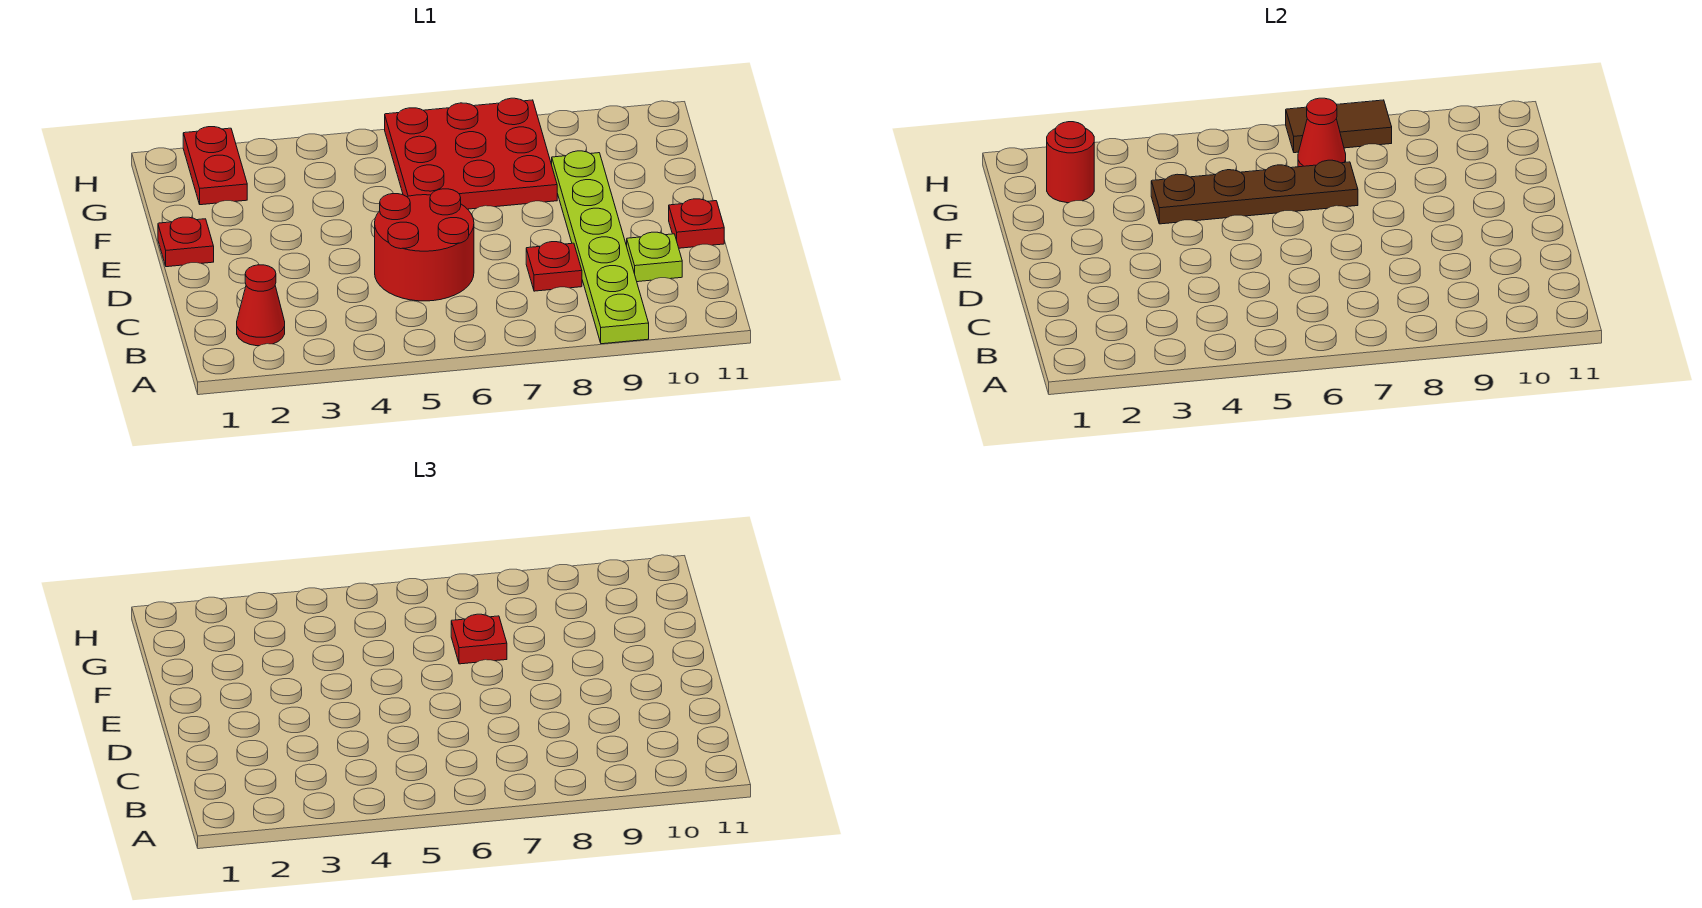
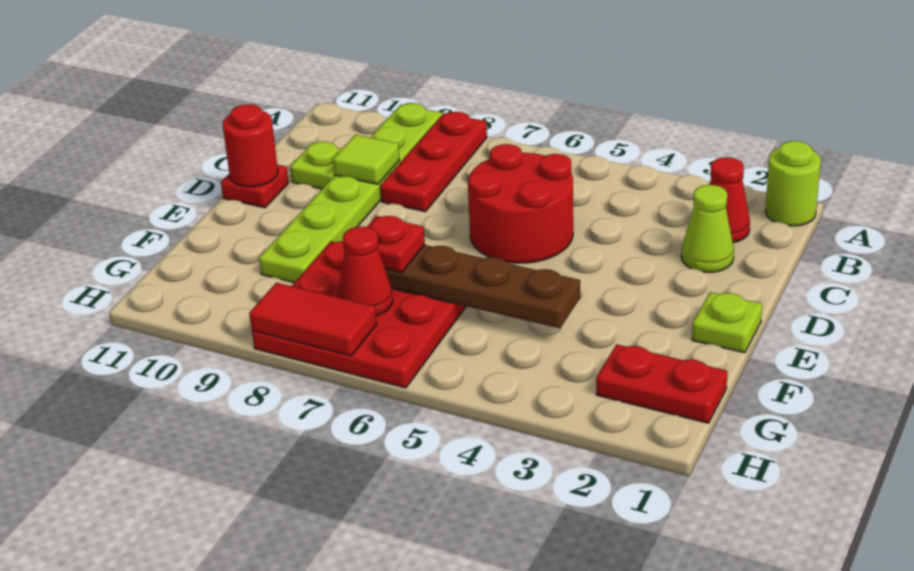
none -> lime round brick A1 level 1
none -> lime cone C2 level 1
red plate C8 level 1 -> red plate A8:C8 level 1
none -> lime tile C9 level 2
red plate E1 level 1 -> lime plate E1 level 1
red plate G2:H2 level 1 -> red plate G1:G2 level 1
red round brick G2 level 2 -> red round brick D11 level 2
brown tile H7:H8 level 2 -> red tile H7:H8 level 2

